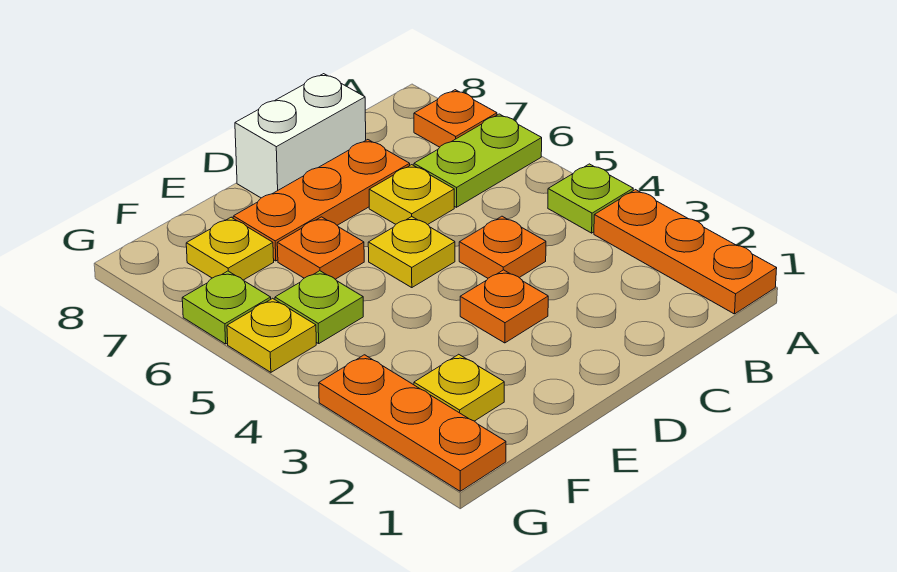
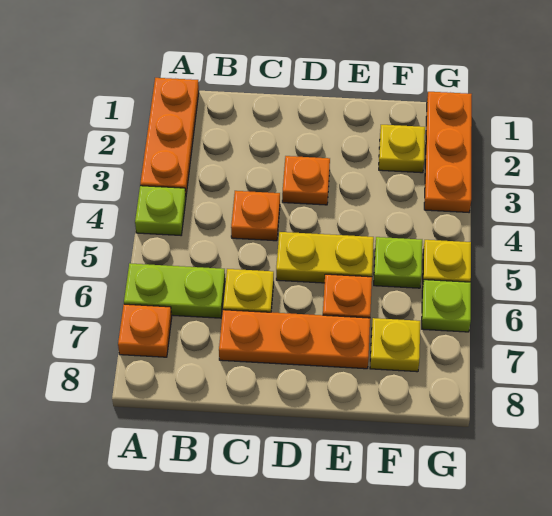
white brick C8:D8 level 1 -> none
yellow plate D5 level 1 -> yellow plate D5:E5 level 1

